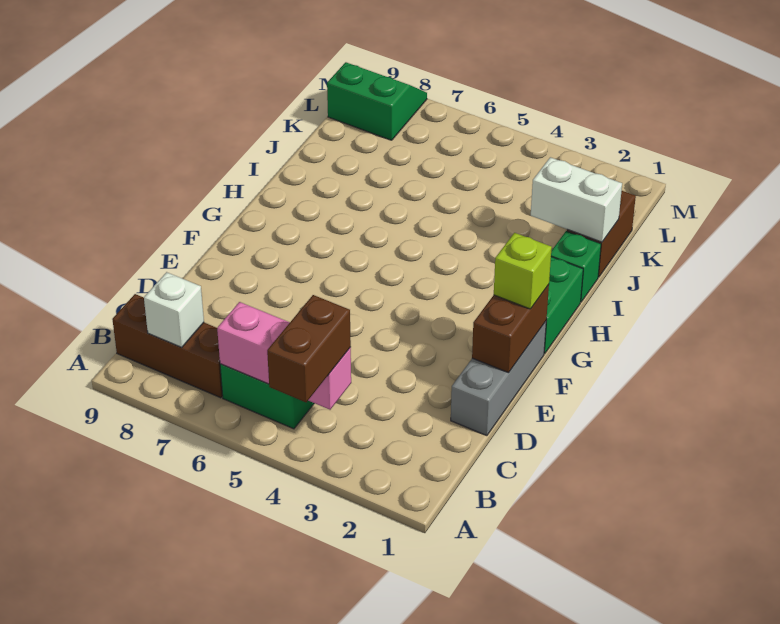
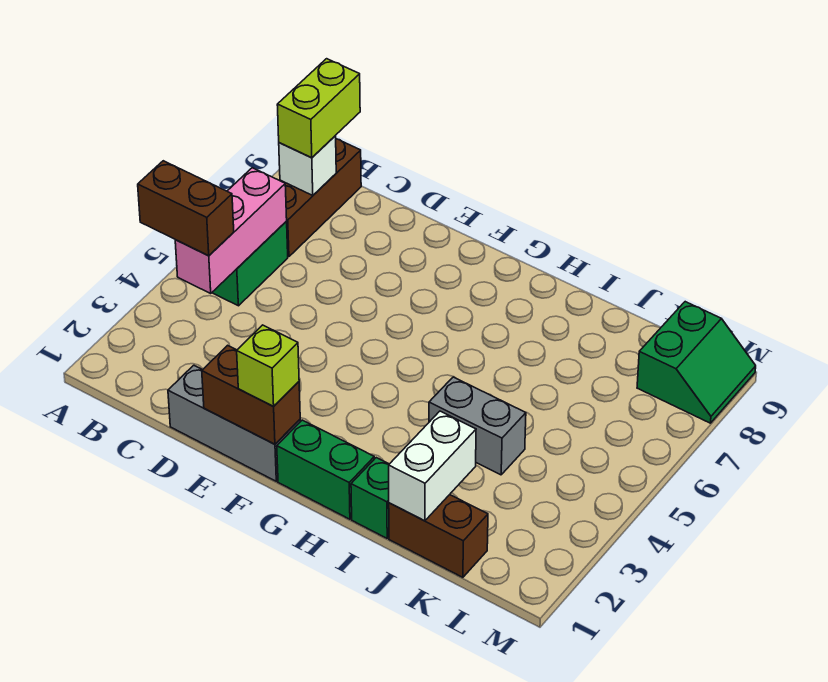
none -> lime brick B8:B9 level 3
none -> grey brick I4:J4 level 1

